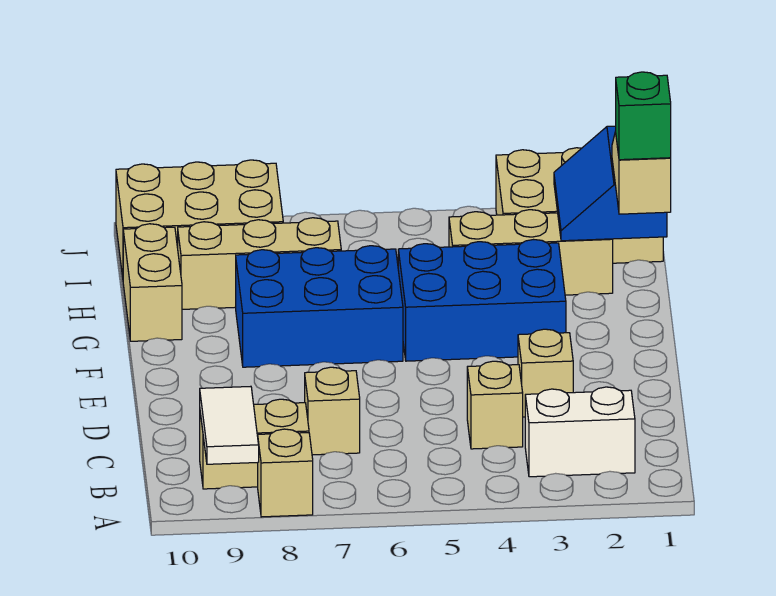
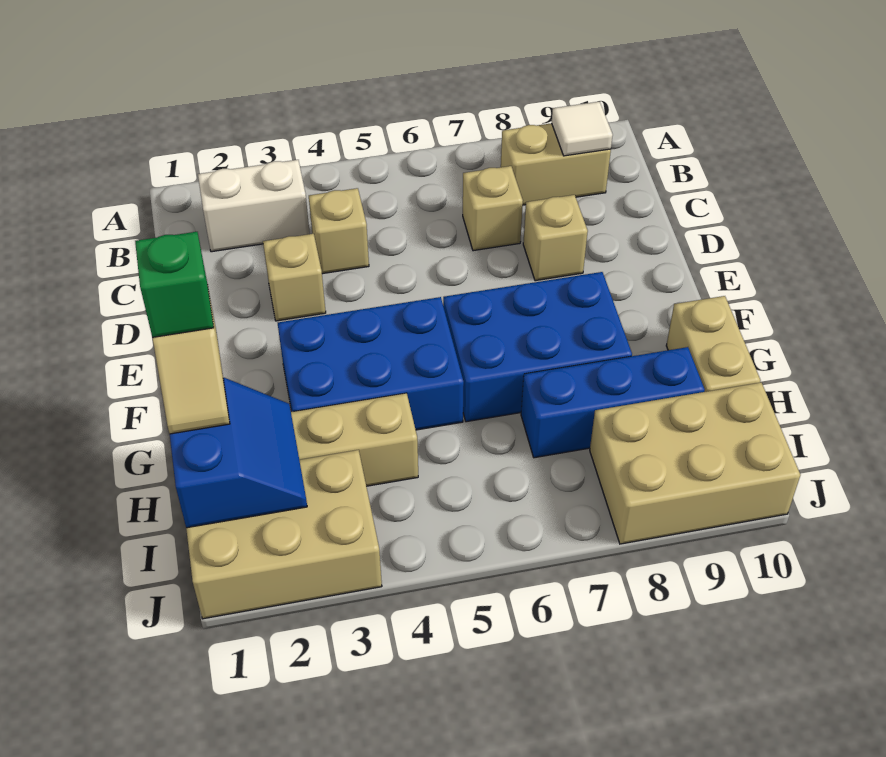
tan brick A8 level 1 -> tan brick D8 level 1
white tile A9:B9 level 2 -> white tile B9 level 2
tan brick H7:H9 level 1 -> blue brick H7:H9 level 1

